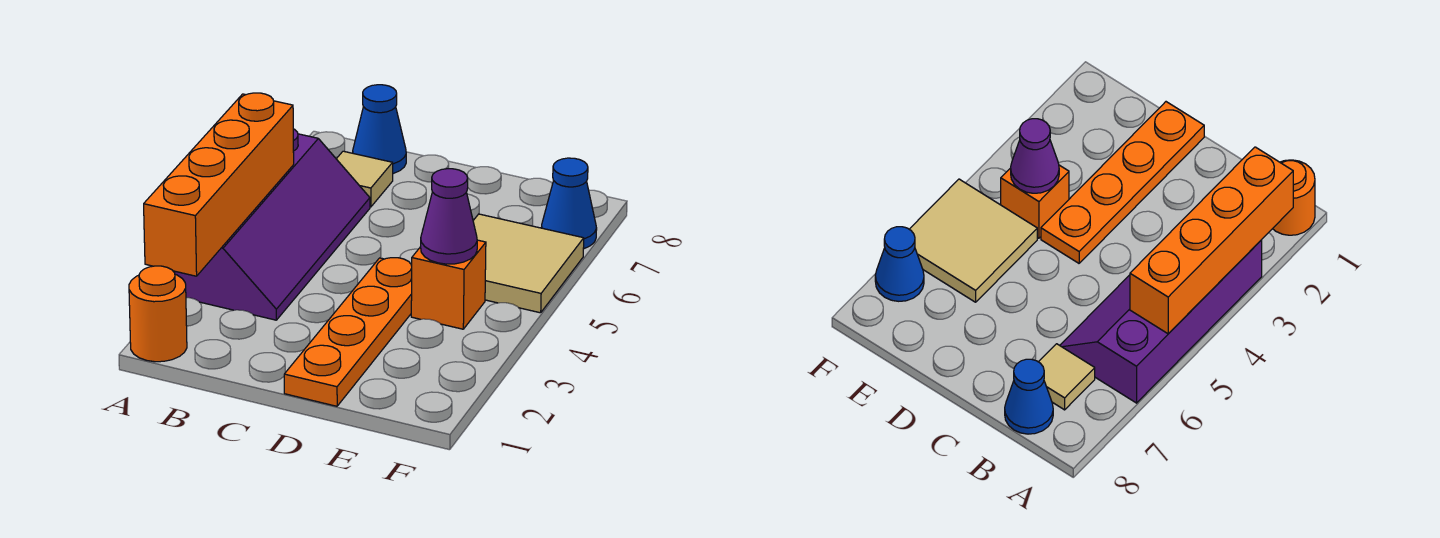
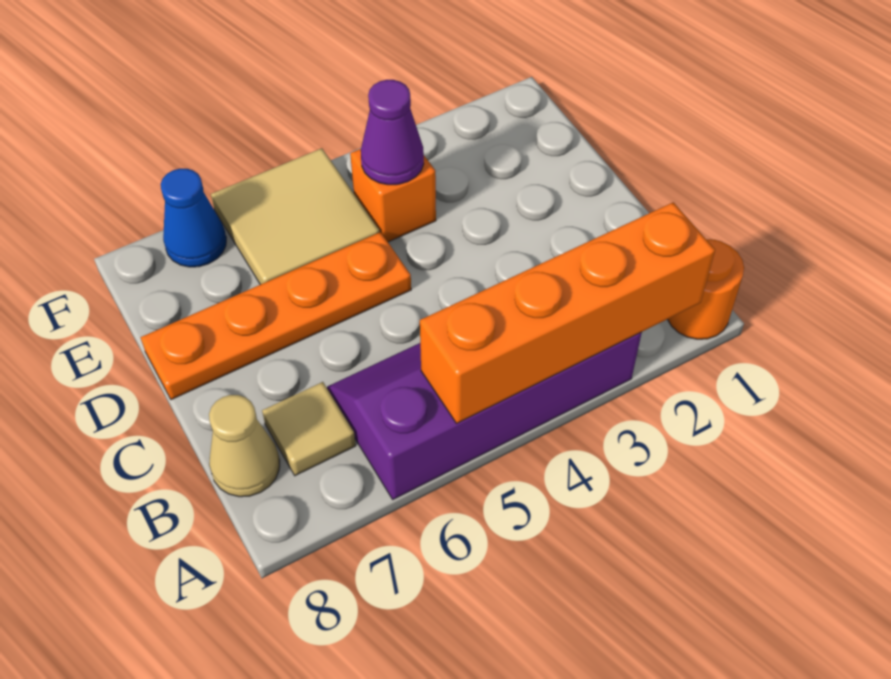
blue cone B8 level 1 -> tan cone B8 level 1
orange plate D1:D4 level 1 -> orange plate D5:D8 level 1

